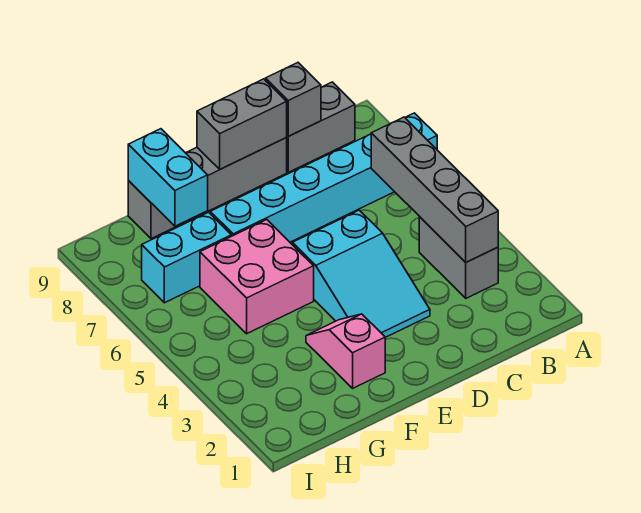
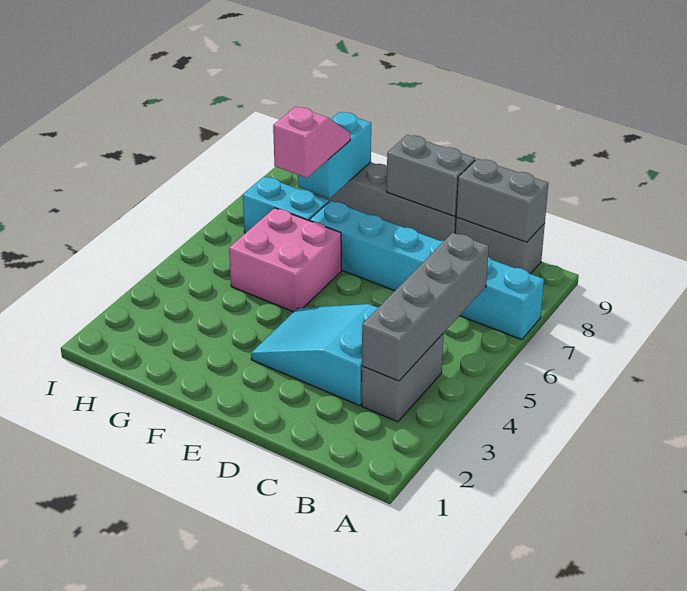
grey brick C9 level 2 -> grey brick B9:C9 level 2
cyan slope D3:E5 level 1 top 5 -> cyan slope C3:E4 level 1 top C
pink slope F2:F3 level 1 top 2 -> pink slope G7:G8 level 3 top 7

